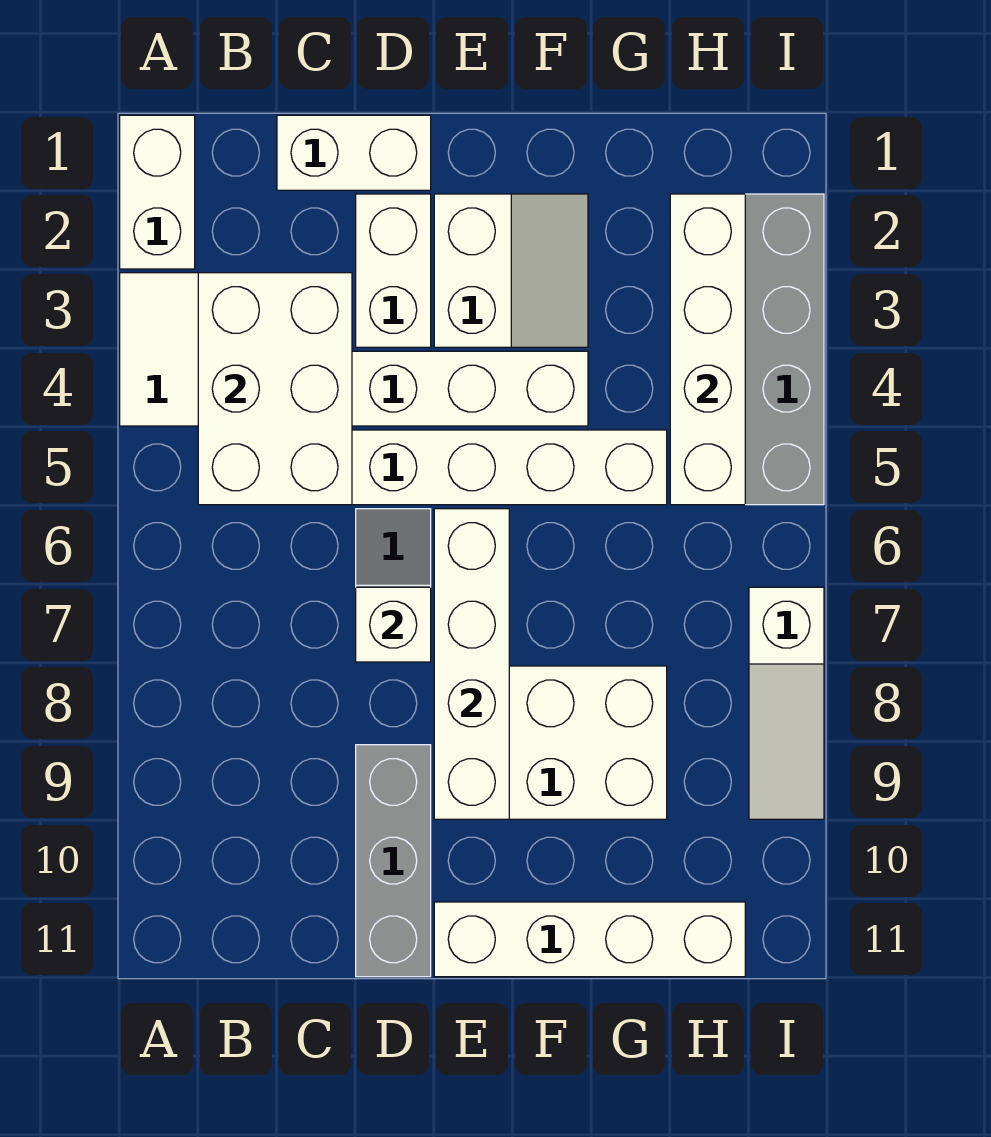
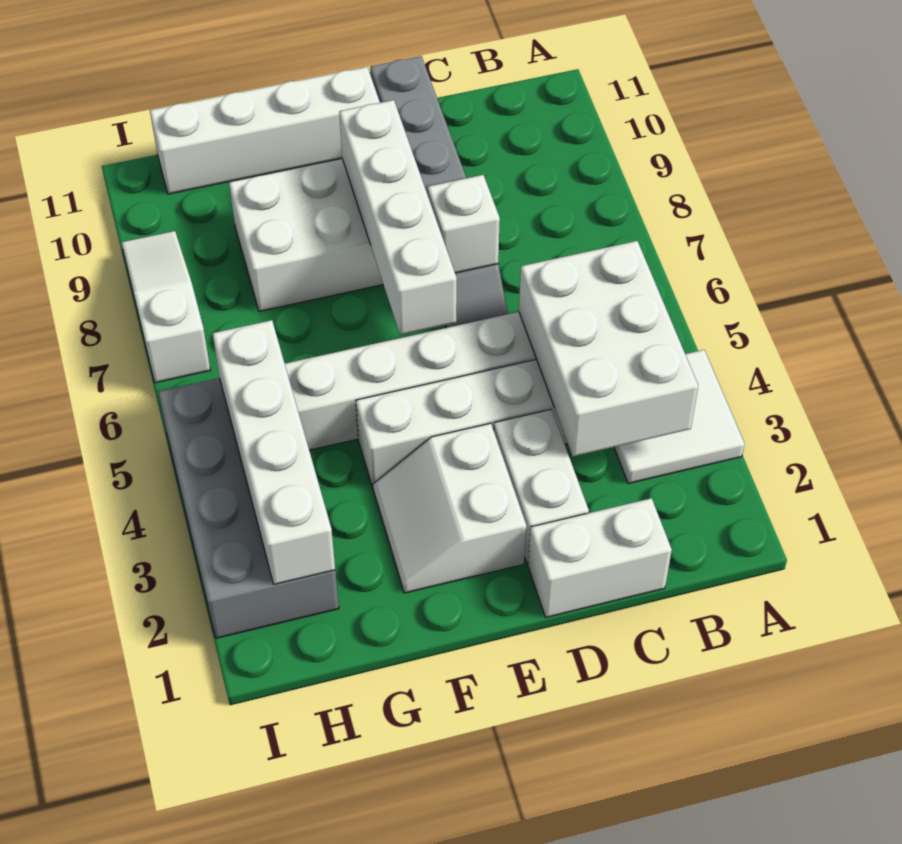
white brick A1:A2 level 1 -> none

